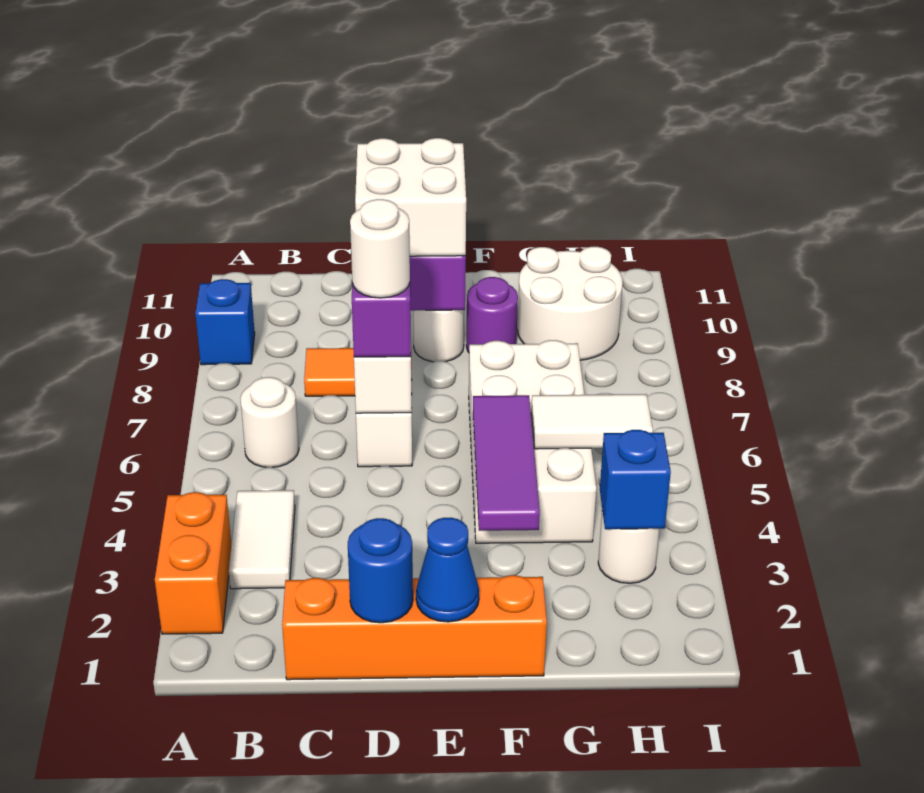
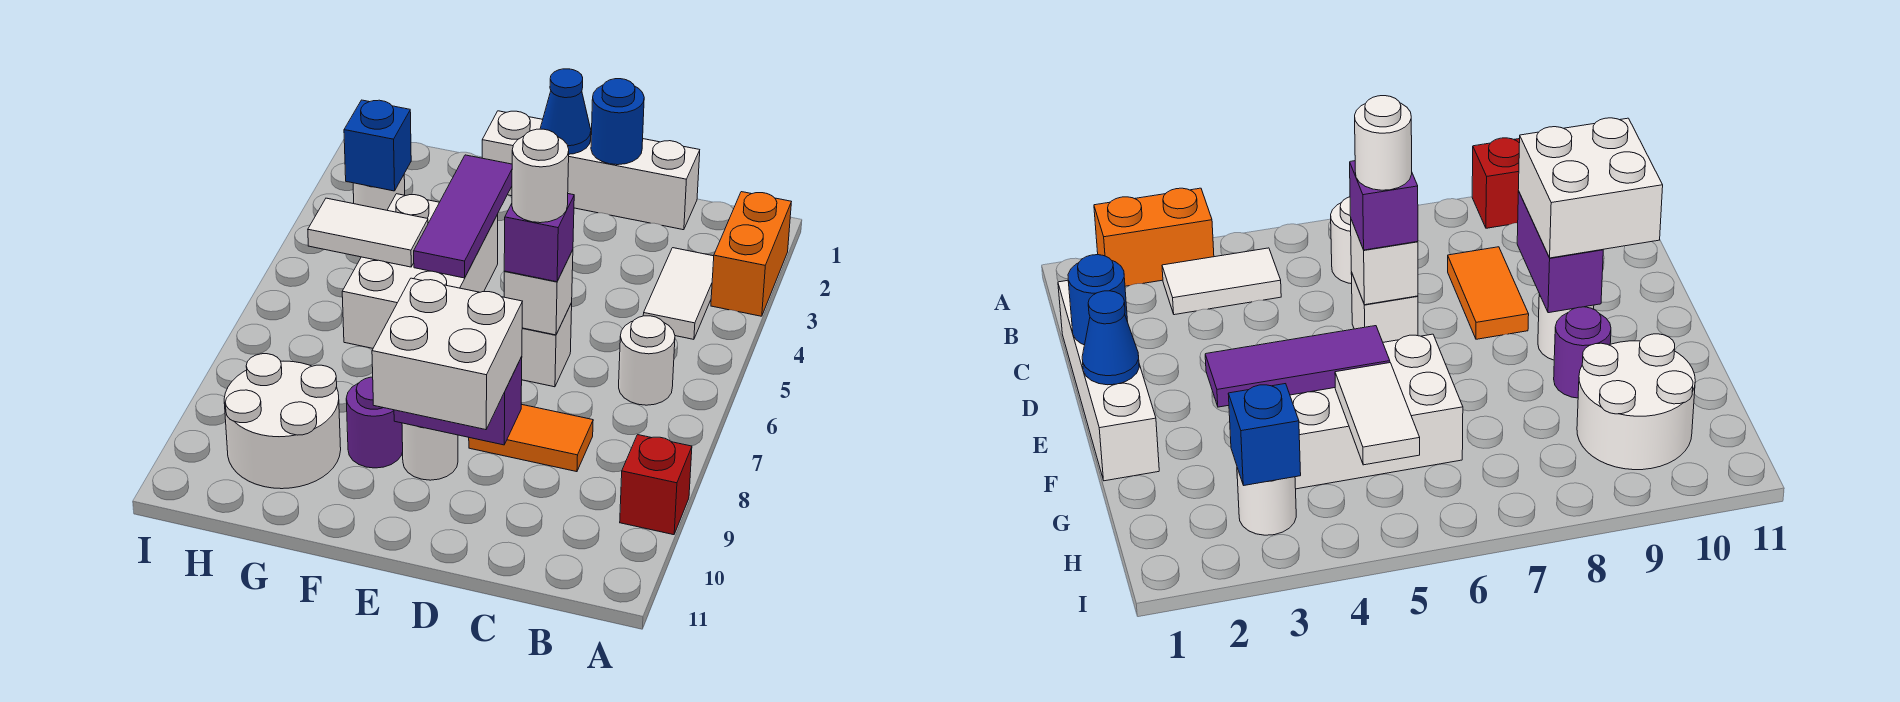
blue brick A9 level 1 -> red brick A9 level 1
orange brick C1:F1 level 1 -> white brick C1:F1 level 1
white brick F4:G7 level 1 -> white brick F4:G6 level 1

